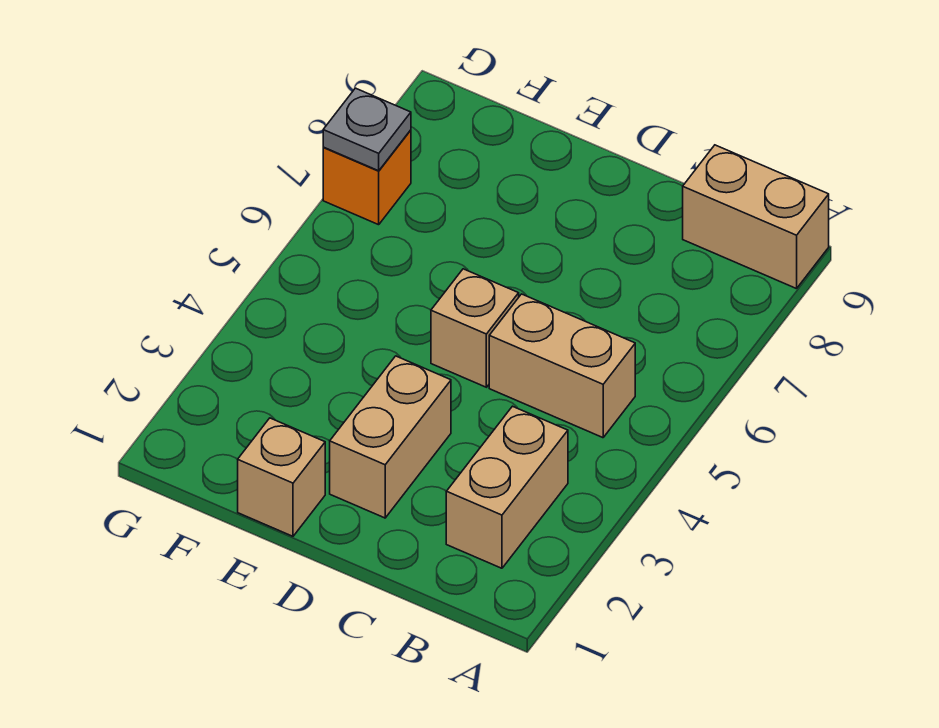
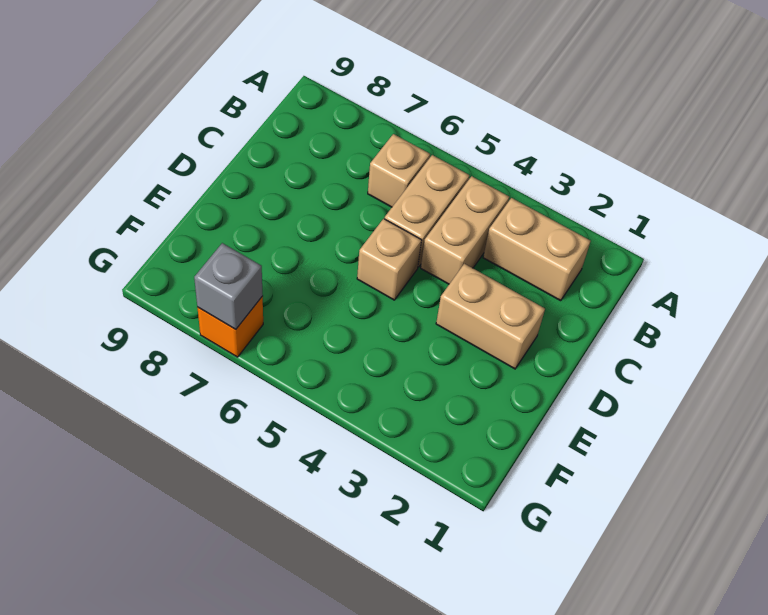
tan brick A9:B9 level 1 -> tan brick B4:C4 level 1
tan brick E1 level 1 -> tan brick B6 level 1
grey plate G7 level 2 -> grey brick G7 level 2

